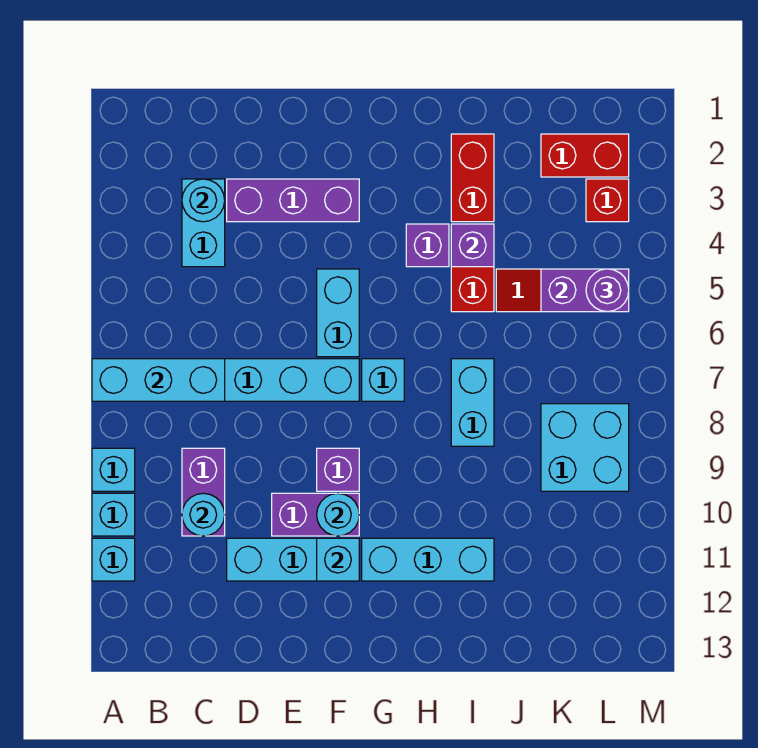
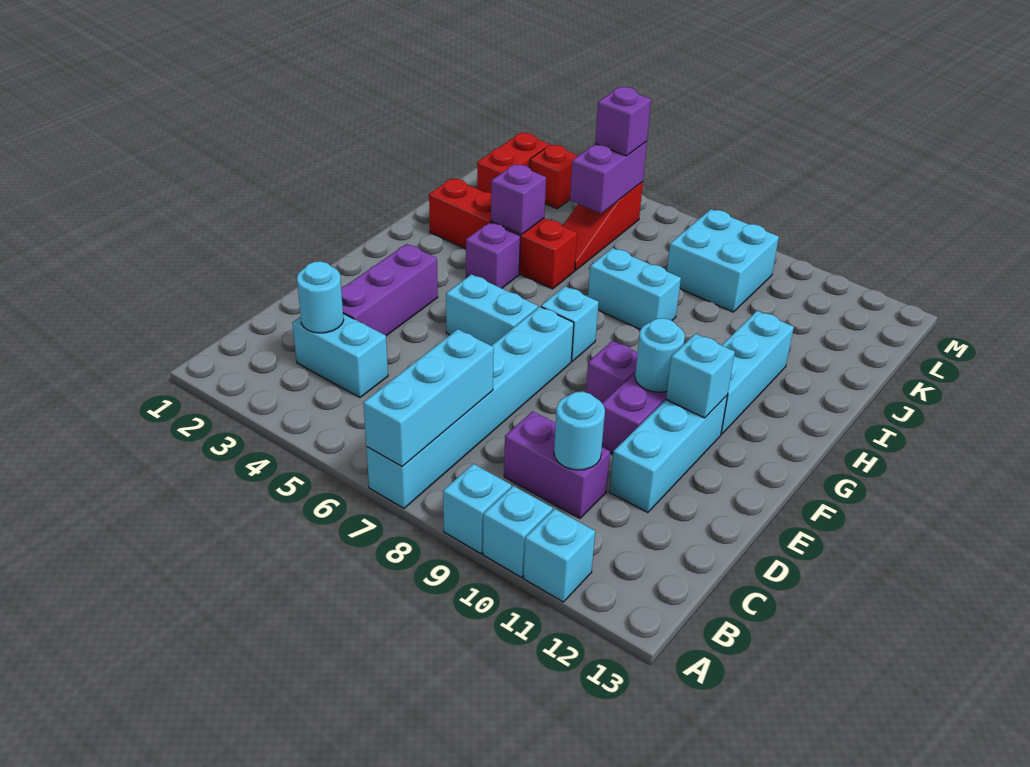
purple round brick L5 level 3 -> purple brick L5 level 3

